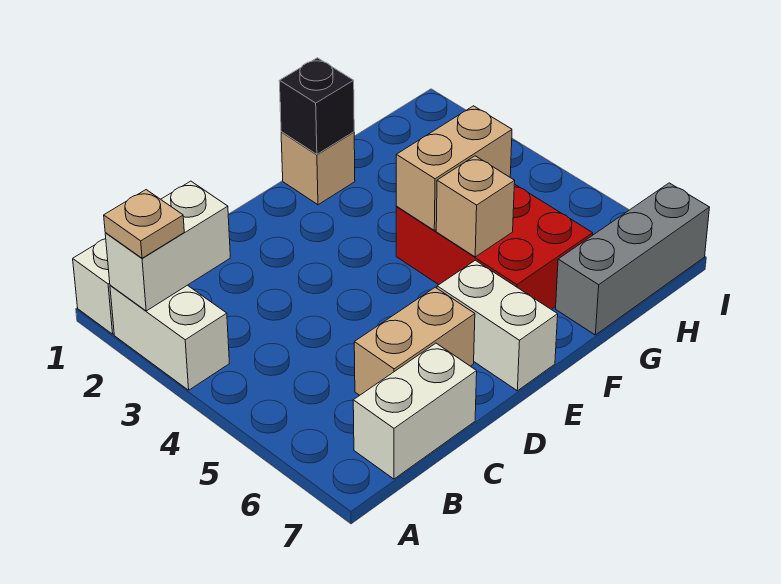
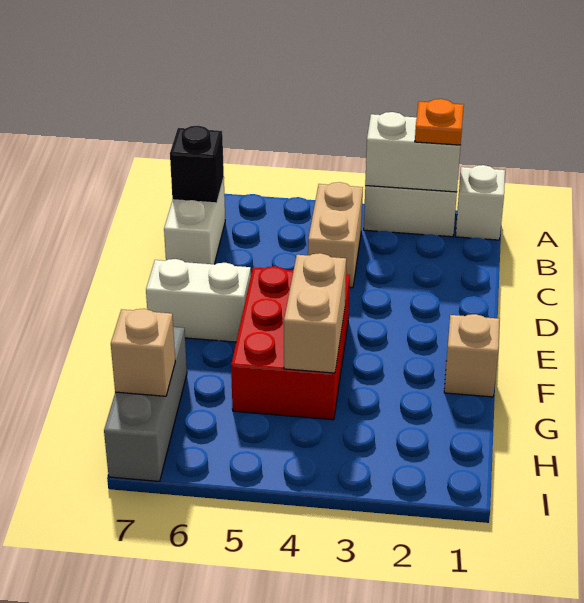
white brick A2:B2 level 2 -> white brick A2:A3 level 2
tan plate A2 level 3 -> orange plate A2 level 3
tan brick C6:D6 level 1 -> tan brick B4:C4 level 1
black brick F1 level 2 -> black brick B7 level 2
red brick F4:G6 level 1 -> red brick E4:G5 level 1
tan brick F5 level 2 -> tan brick H7 level 2

